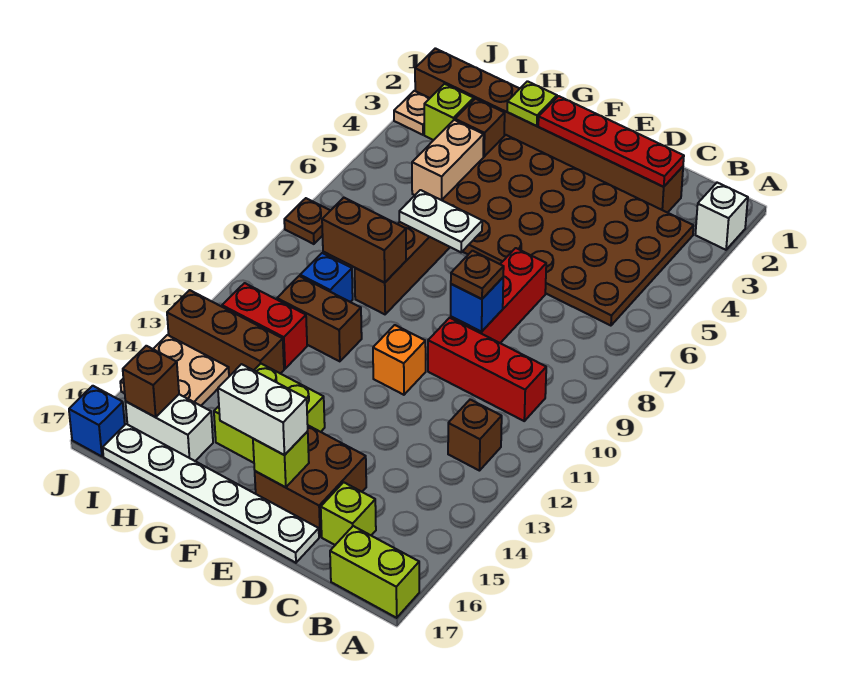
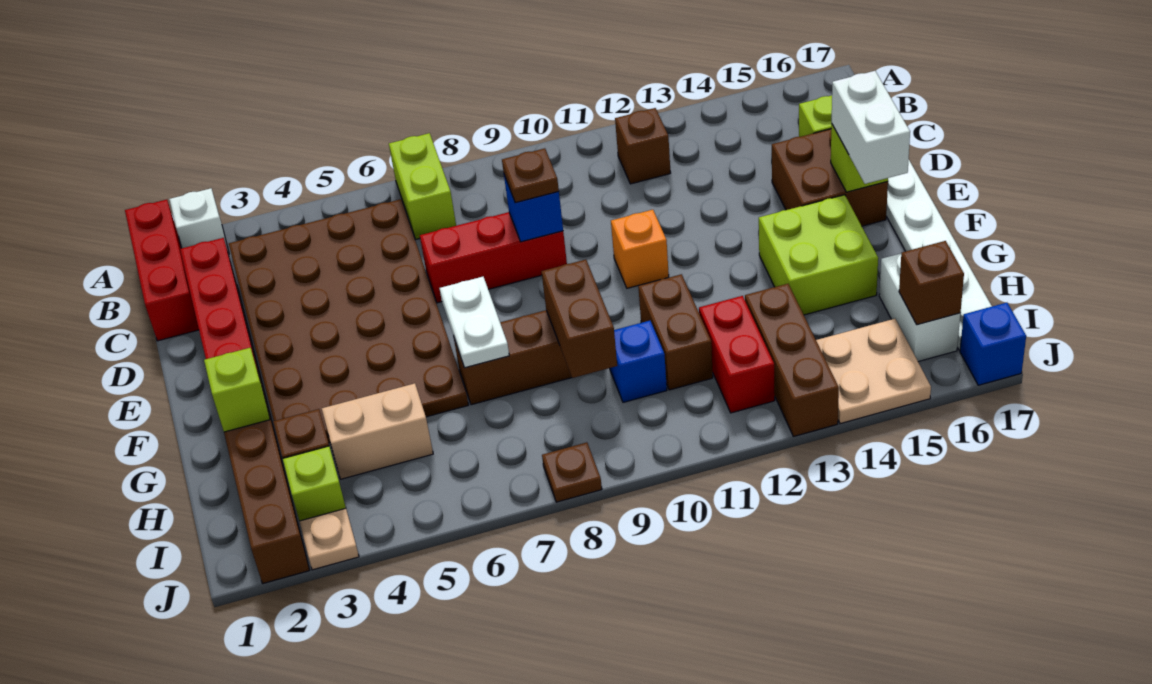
lime brick A17:B17 level 1 -> lime brick A7:B7 level 1
red brick B10:D10 level 1 -> red brick A1:C1 level 1
lime plate G2 level 2 -> lime brick G2 level 2

